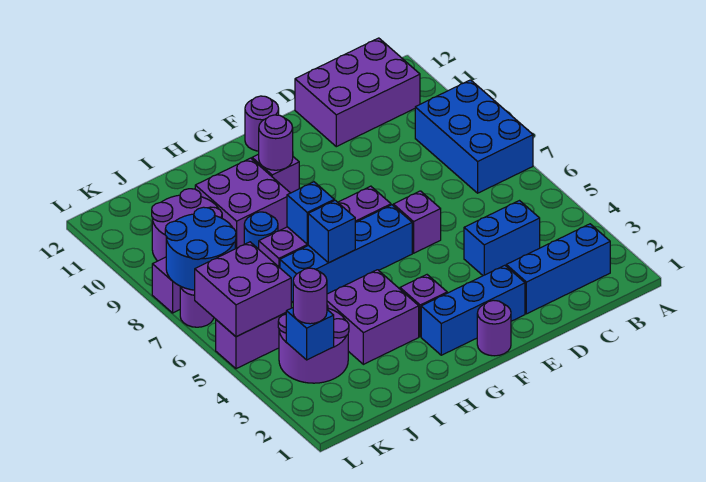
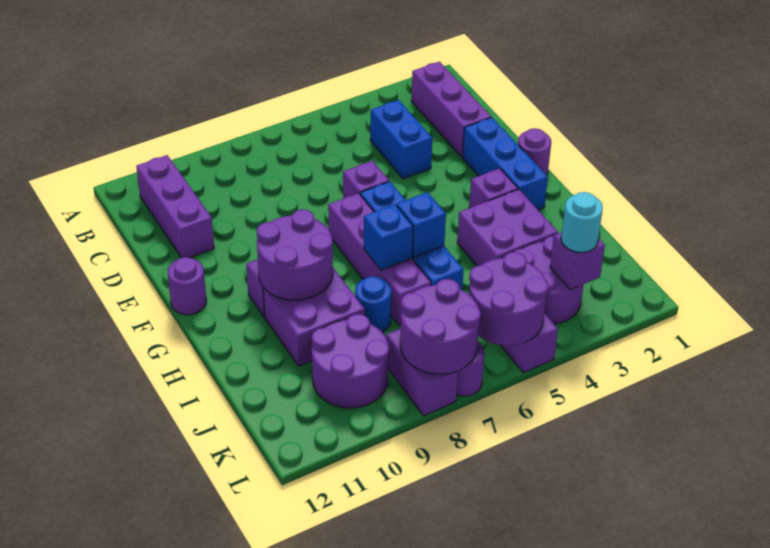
blue brick A7:B9 level 1 -> none
blue brick B2:D2 level 1 -> purple brick B2:D2 level 1
purple brick B11:D12 level 1 -> purple brick B11:D11 level 1
purple round brick G10 level 2 -> purple round brick G9:H10 level 2
blue brick K3 level 2 -> purple brick K3 level 2
purple round brick K3 level 3 -> cyan round brick K3 level 3
purple brick K5:L6 level 2 -> purple round brick K5:L6 level 2
blue round brick K7:L8 level 2 -> purple round brick K7:L8 level 2

